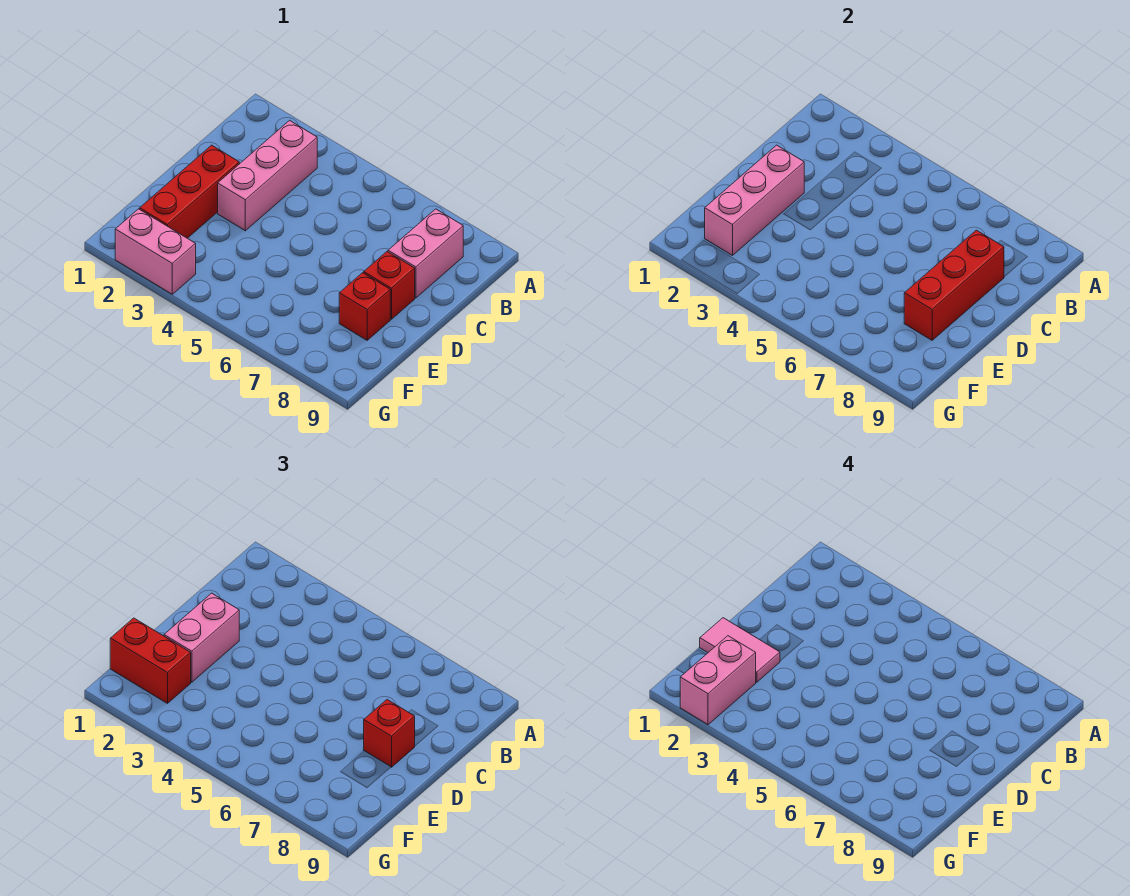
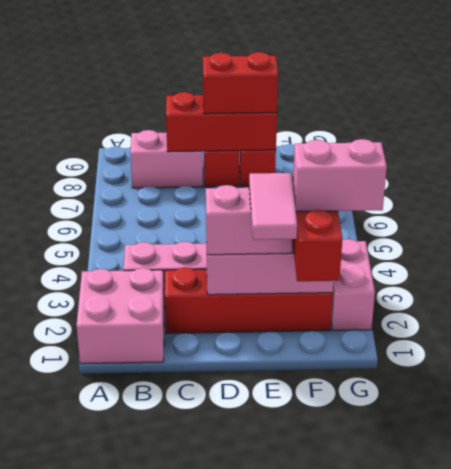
none -> pink brick A1:B2 level 1
red brick D2:F2 level 1 -> red brick C2:F2 level 1
red brick D8 level 3 -> red brick D8:E8 level 3

